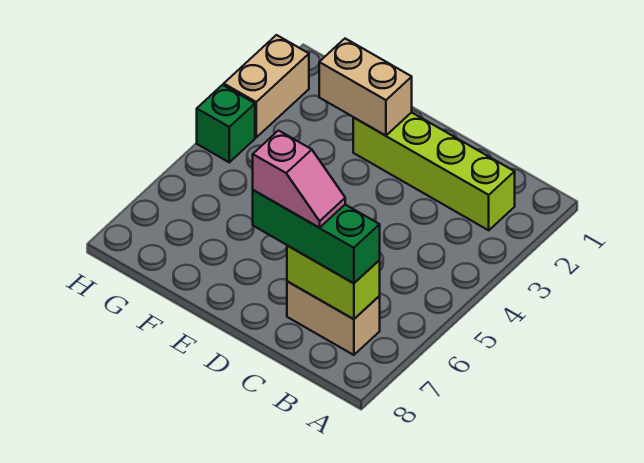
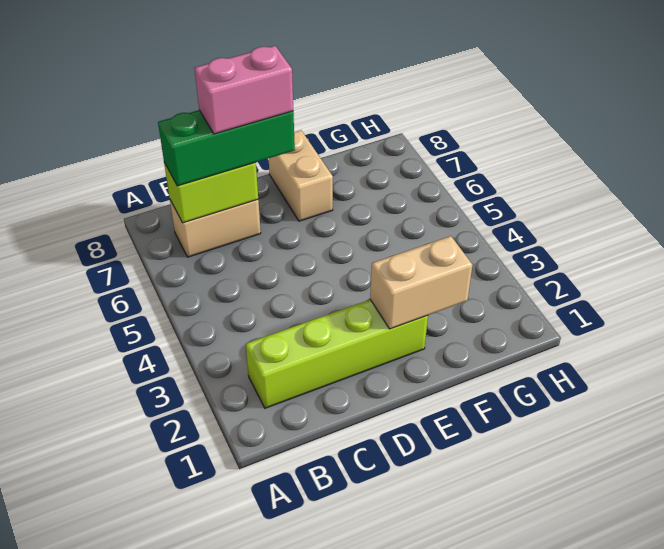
pink slope C7:D7 level 4 top D -> pink brick C7:D7 level 4
tan brick H2:H3 level 1 -> tan brick E7:E8 level 1
green brick H4 level 1 -> none

